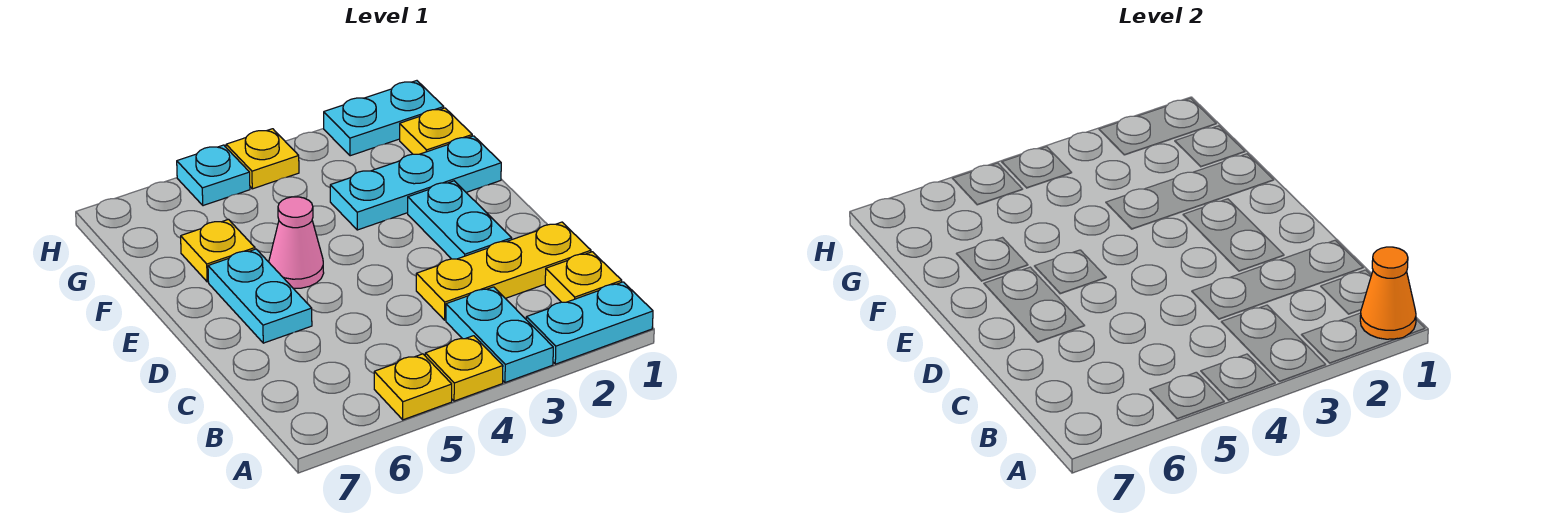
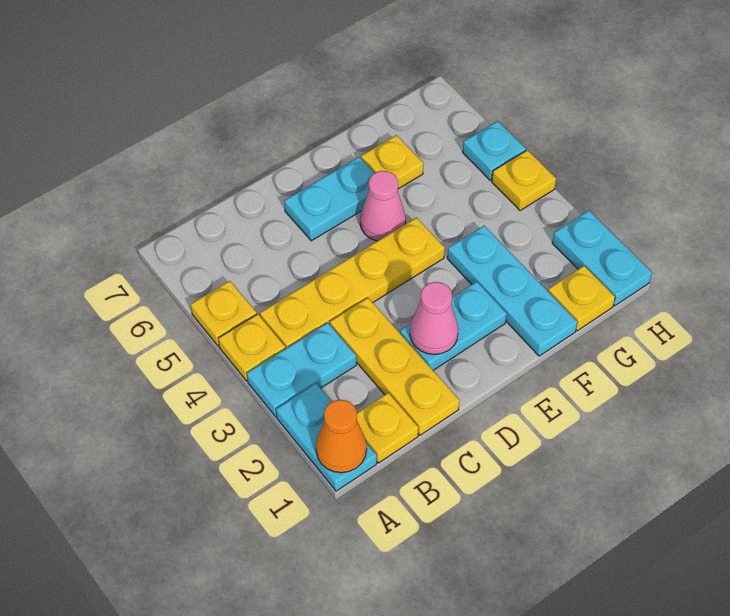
none -> yellow plate B4:E4 level 1
none -> pink cone D2 level 2

